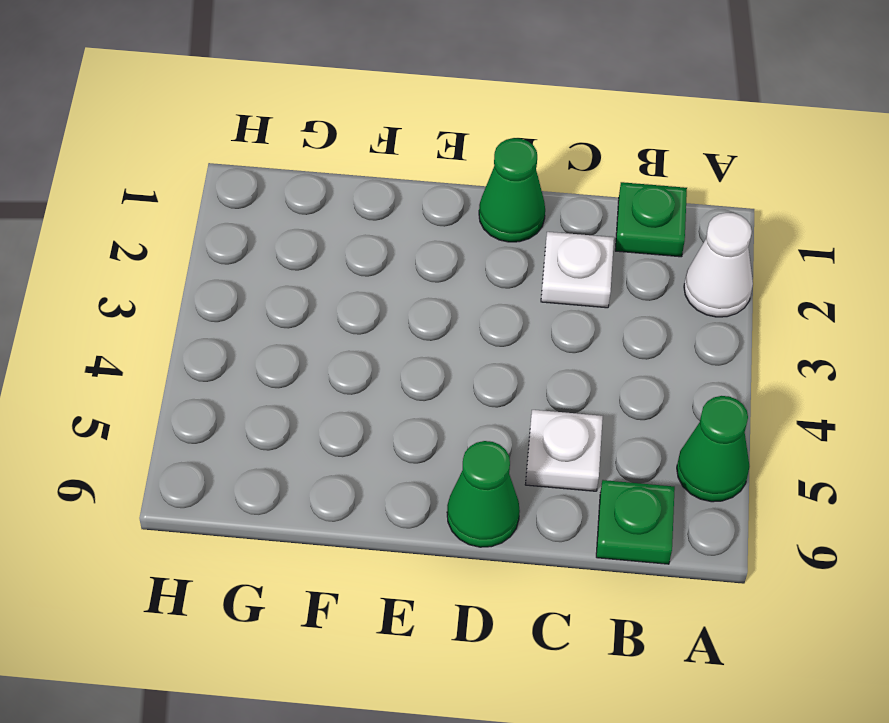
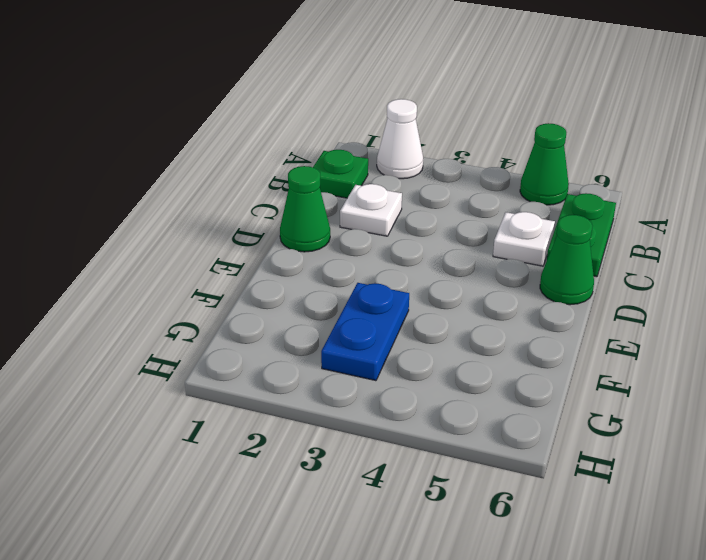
green plate B6 level 1 -> green plate B6:C6 level 1
none -> blue plate F3:G3 level 1

